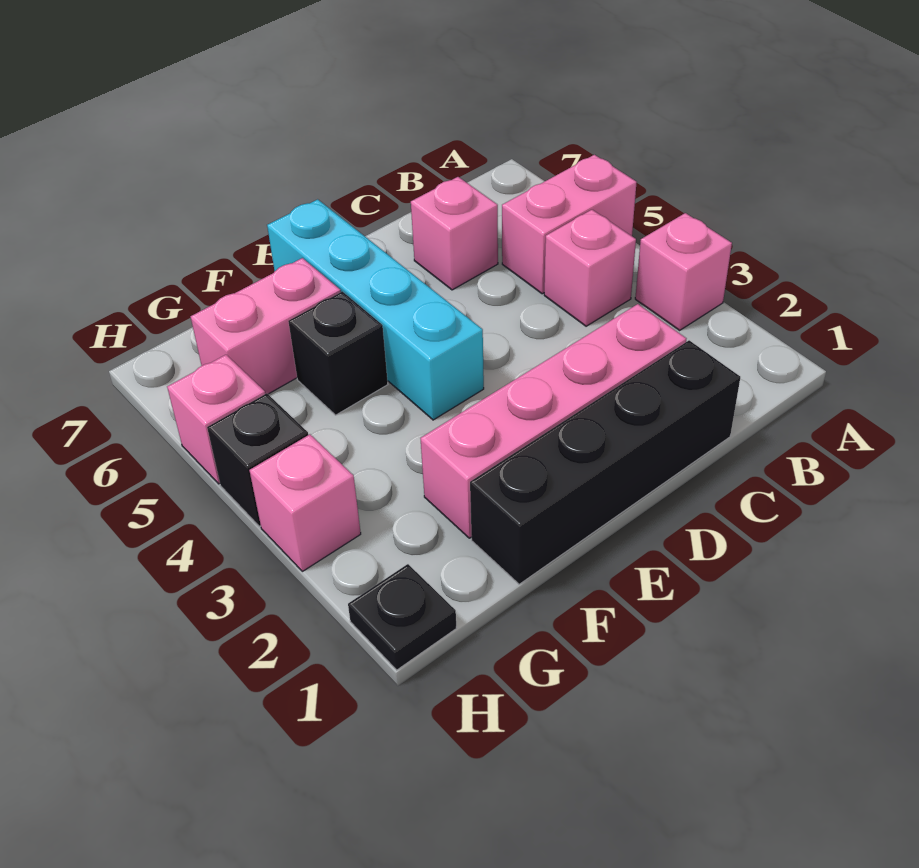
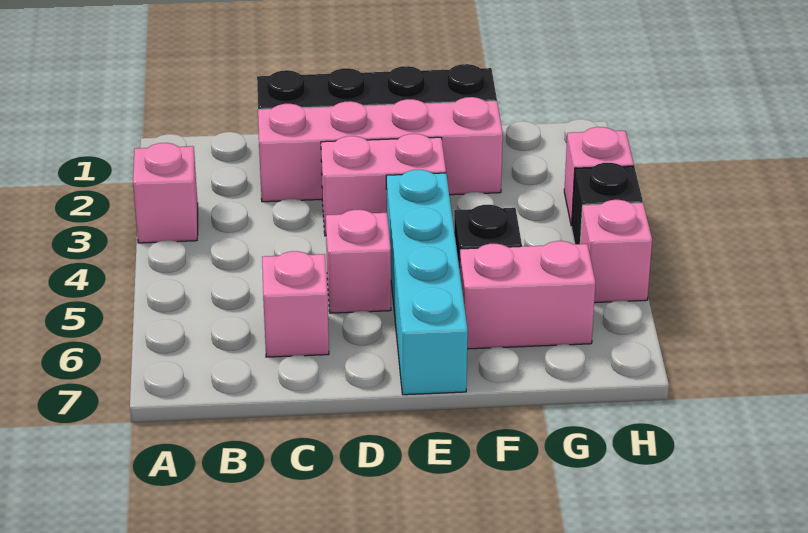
pink brick A5:B5 level 1 -> pink brick D3:E3 level 1
pink brick B4 level 1 -> pink brick D5 level 1
black plate H1 level 1 -> none

